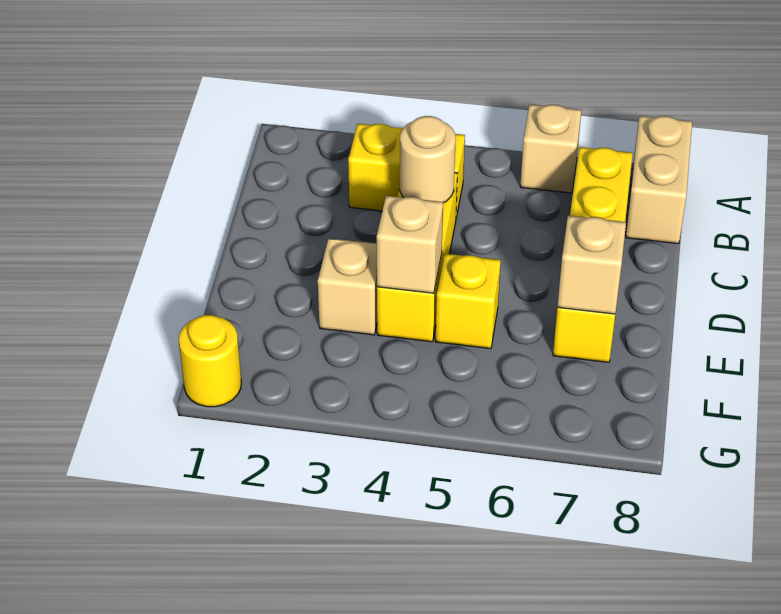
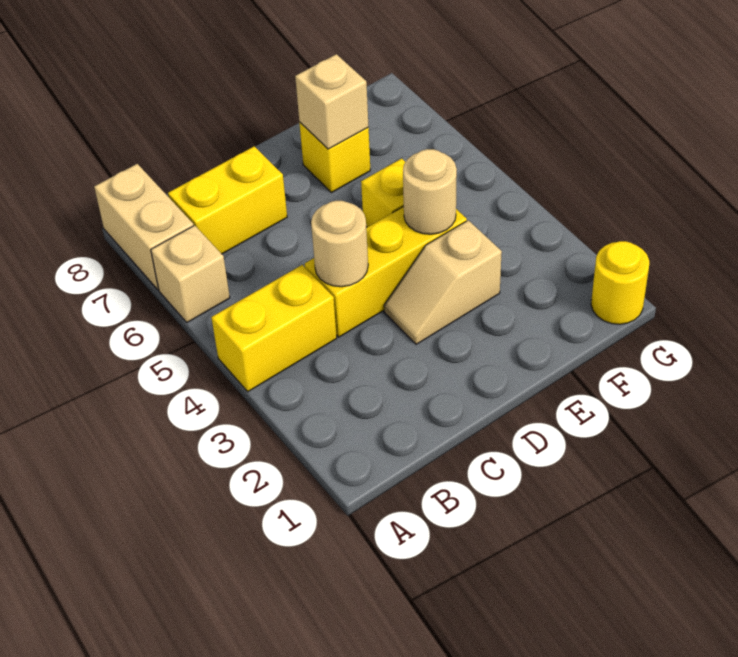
tan brick A8:B8 level 1 -> tan brick A7:A8 level 1
yellow brick B3:B4 level 1 -> yellow brick A4:B4 level 1
tan brick E4 level 2 -> tan round brick E4 level 2

